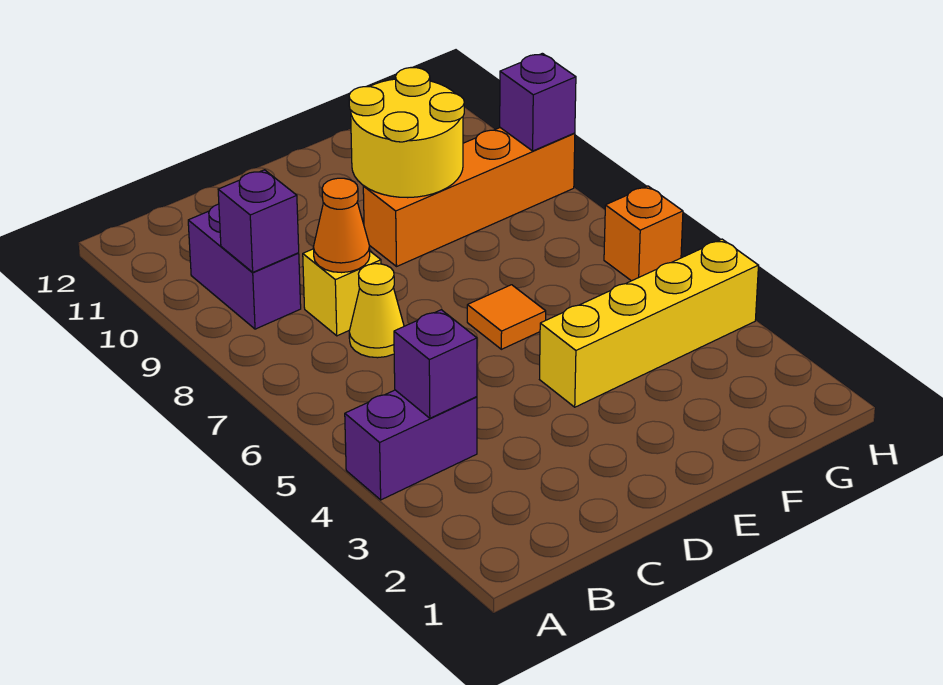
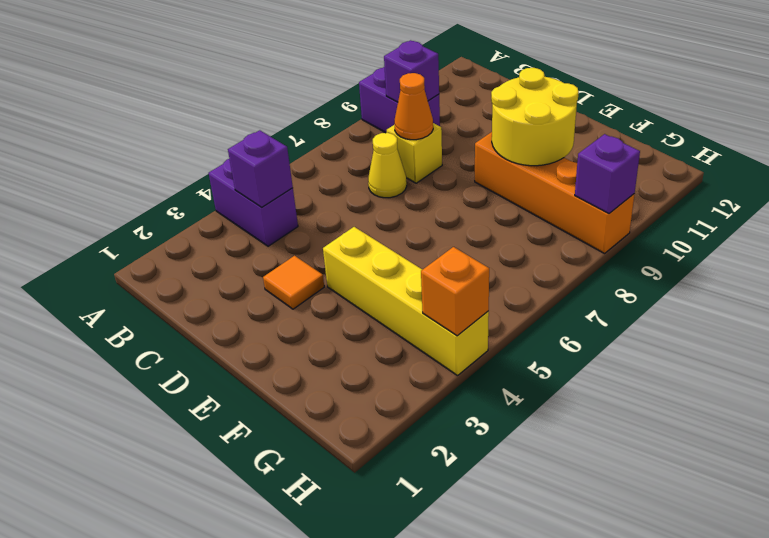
purple brick B9:B10 level 1 -> purple brick A9:B9 level 1
orange tile E6 level 1 -> orange tile D3 level 1
orange brick H6 level 1 -> orange brick H4 level 2

